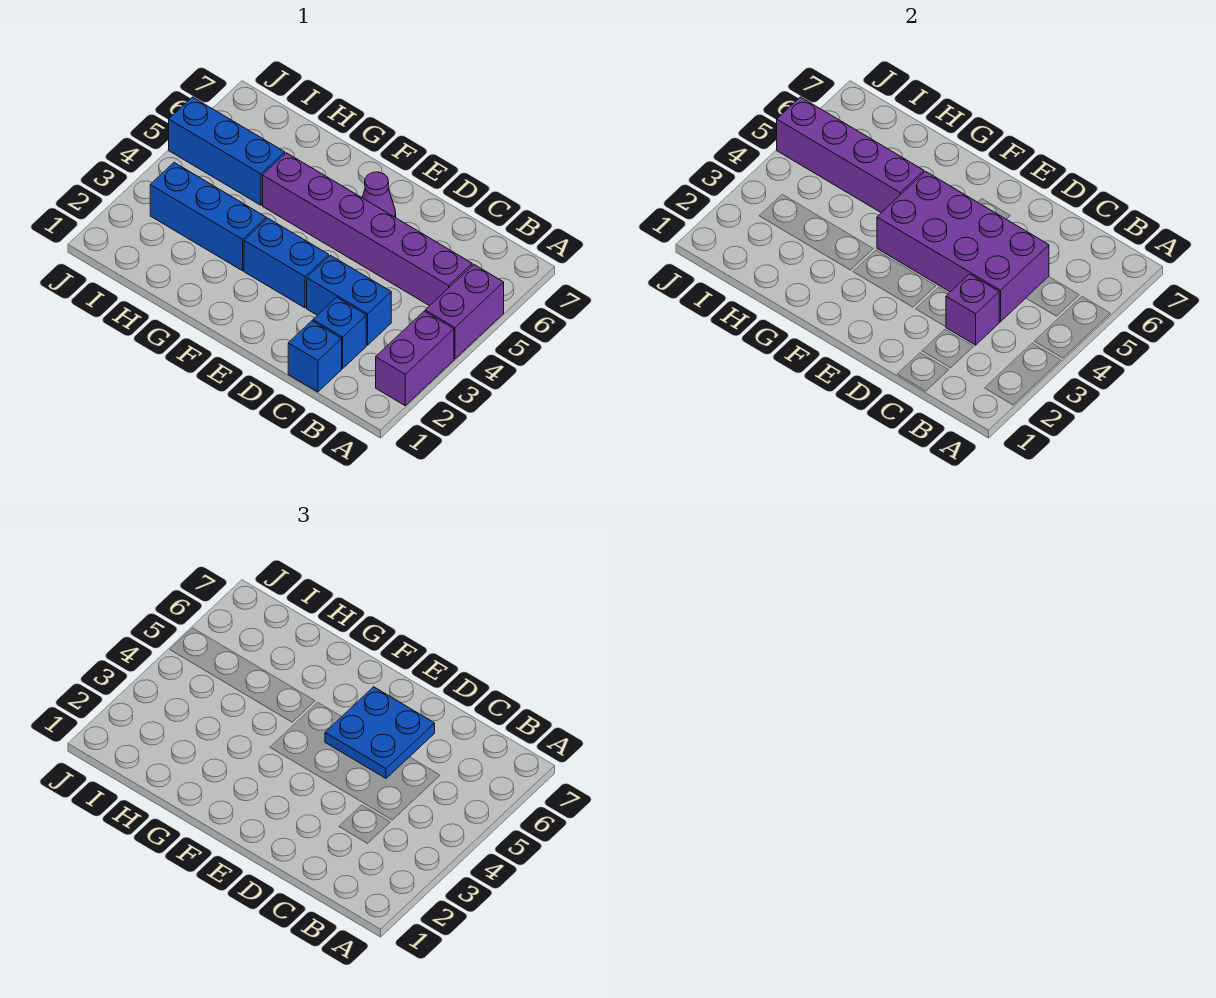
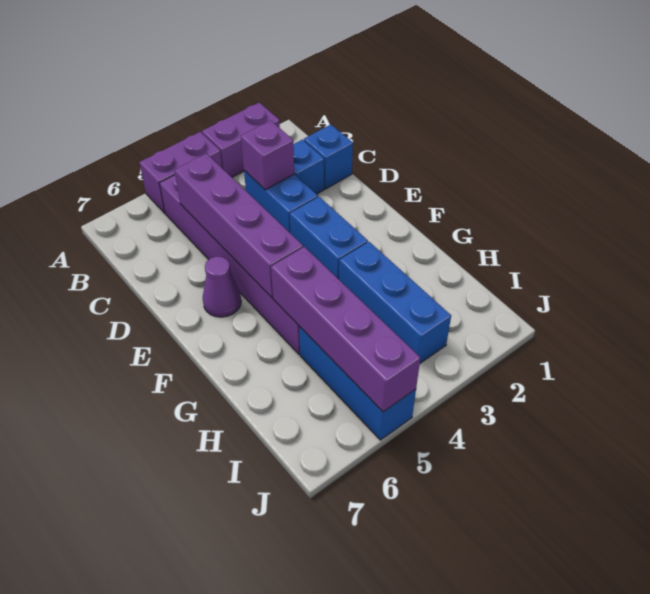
purple brick C4:F5 level 2 -> purple brick C5:F5 level 2
blue plate D5:E6 level 3 -> none

